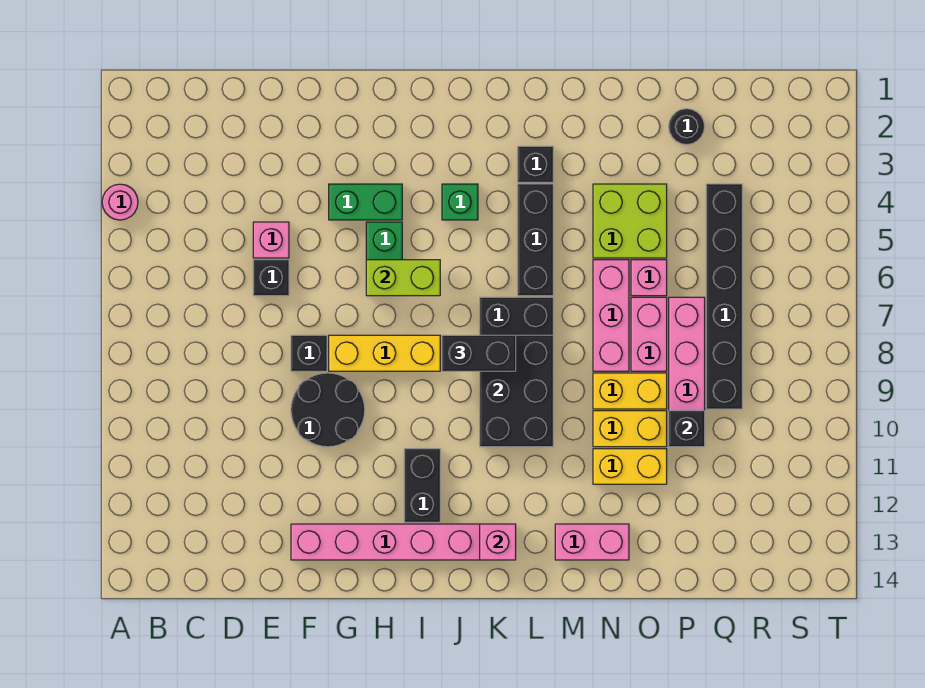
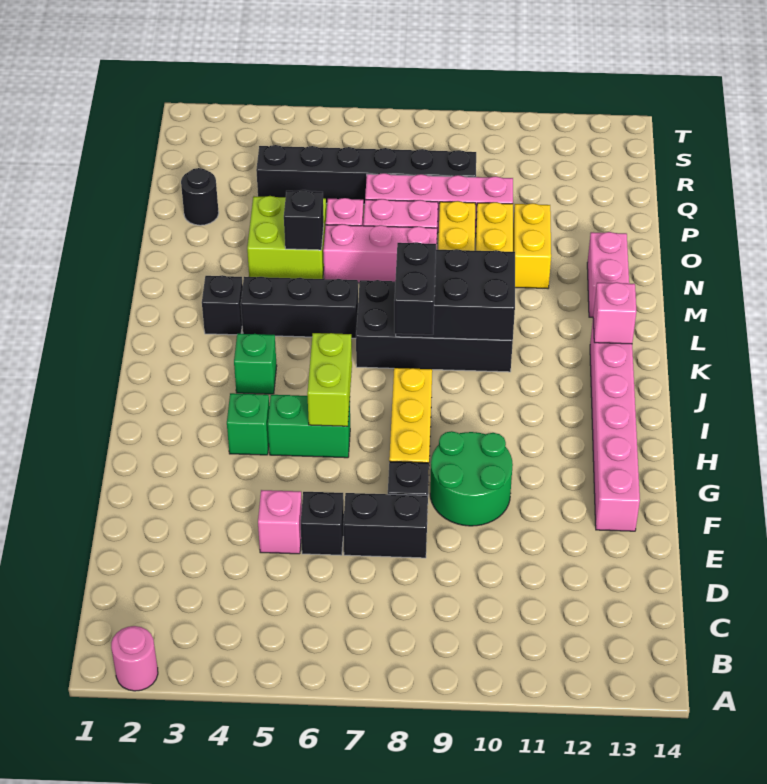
pink round brick A4 level 1 -> pink round brick A2 level 1
black round brick F9:G10 level 1 -> green round brick F9:G10 level 1
green brick G4:H4 level 1 -> green brick H4 level 1
black brick I11:I12 level 1 -> black brick E7:E8 level 1
black brick P10 level 2 -> black brick N5 level 2

